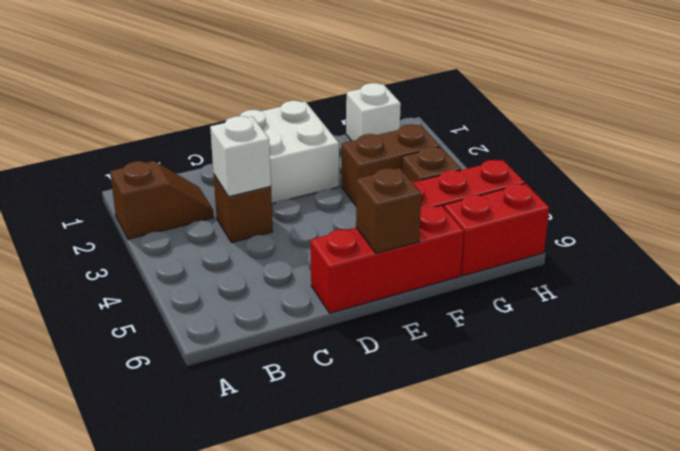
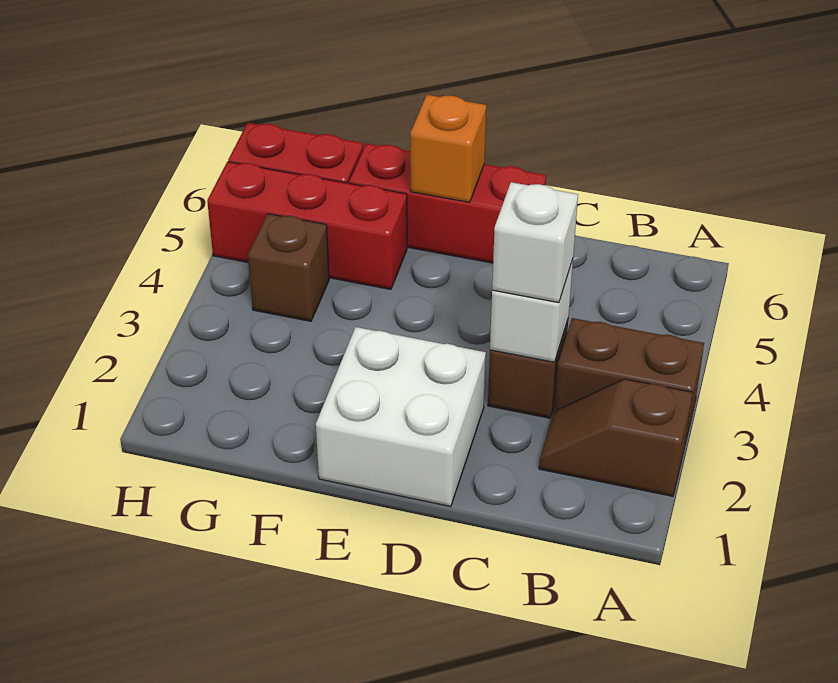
brown brick E6 level 2 -> orange brick E6 level 2
brown brick F3:G3 level 1 -> brown brick A3:B3 level 1
white brick G1 level 1 -> white brick C3 level 3

